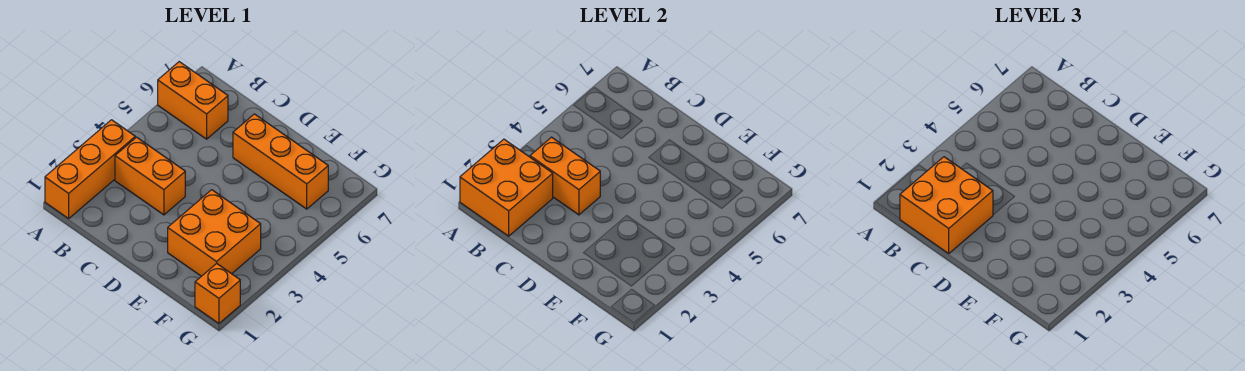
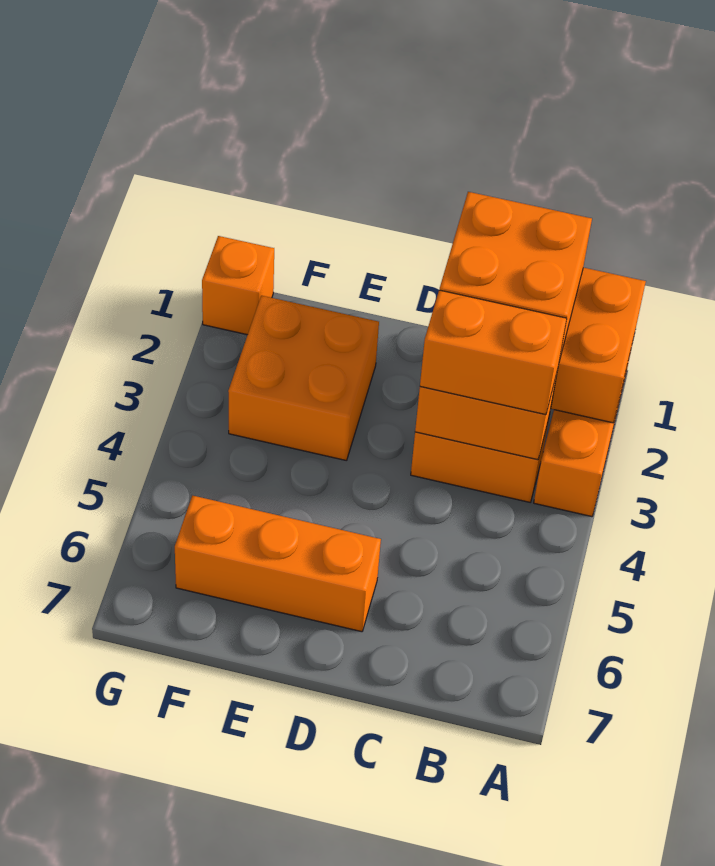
orange brick A6:B6 level 1 -> orange brick B3:C3 level 3

